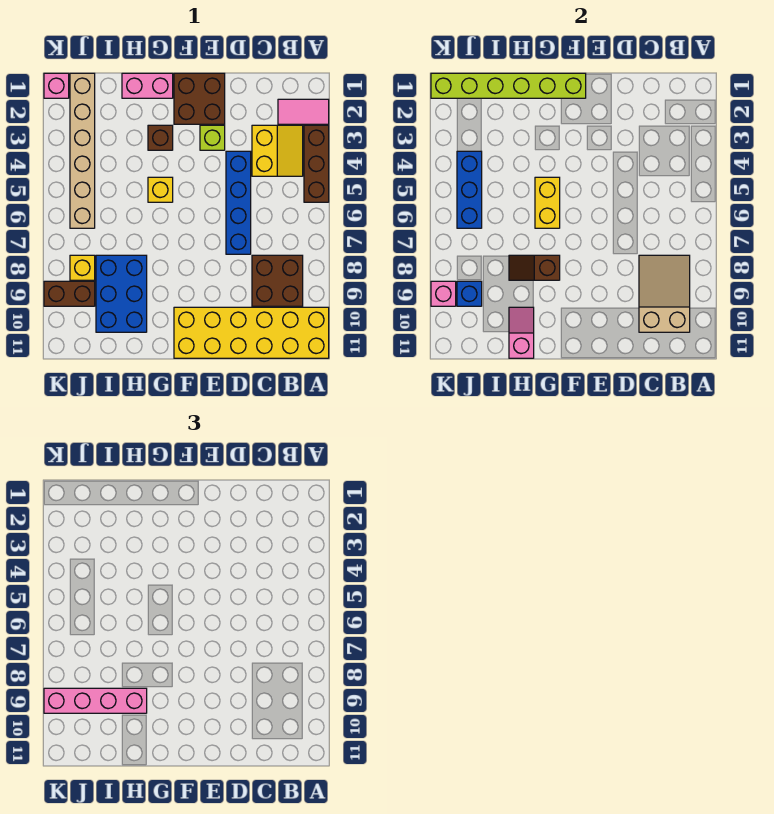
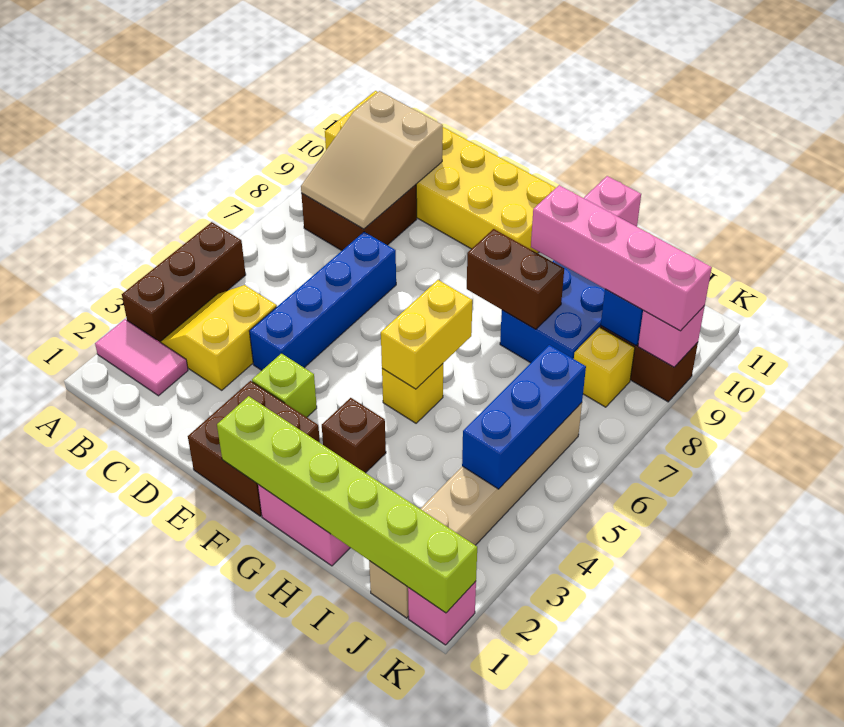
brown slope G8:H8 level 2 top G -> brown brick G8:H8 level 2

